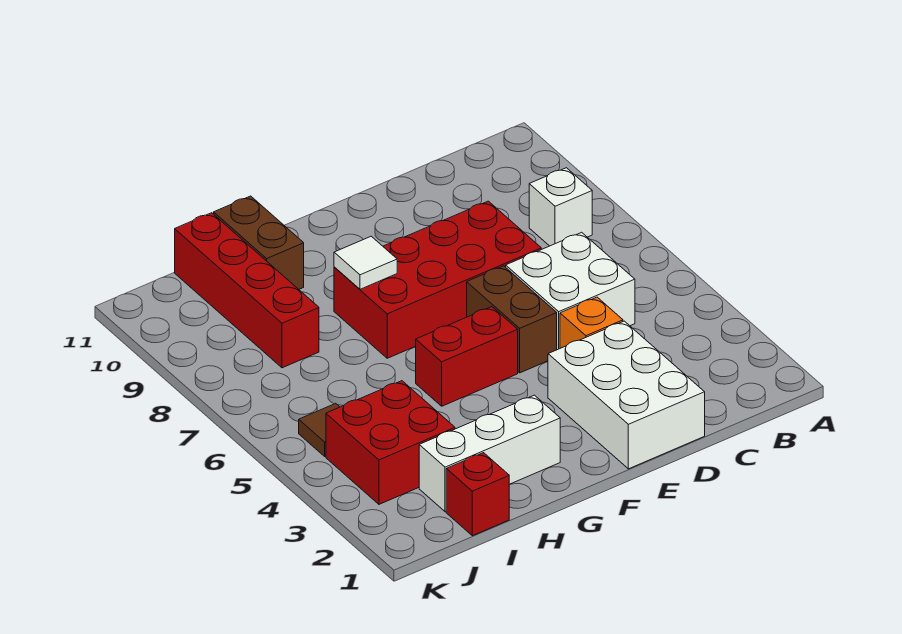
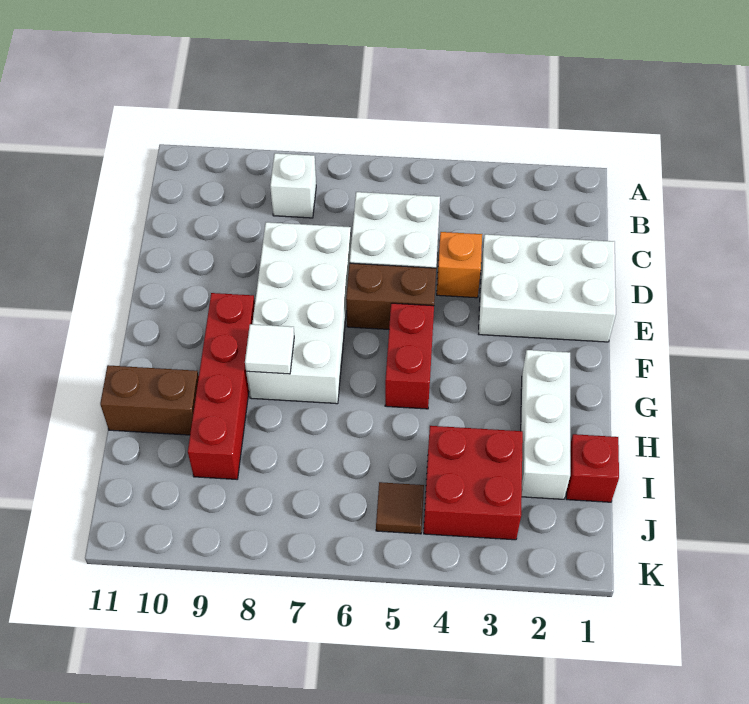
red brick D7:G8 level 1 -> white brick D7:G8 level 1
red brick I8:I11 level 1 -> red brick F9:I9 level 1

